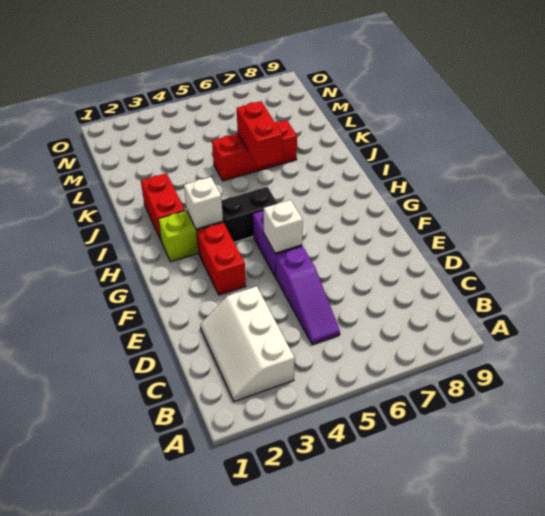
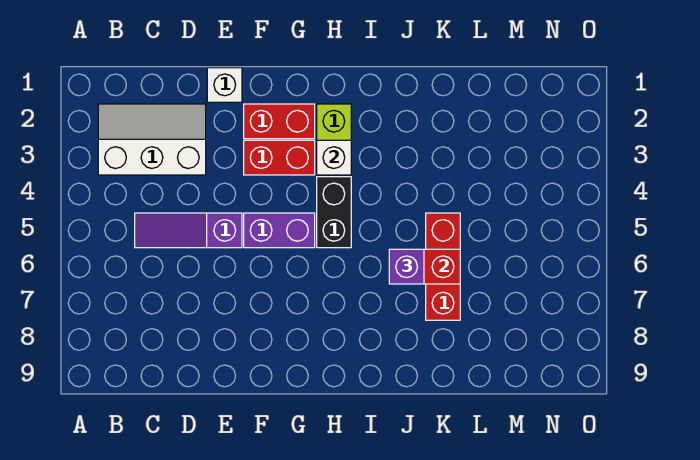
white brick F5 level 2 -> white brick E1 level 1
red brick I2:J2 level 1 -> red brick F2:G2 level 1
none -> purple brick J6 level 3

